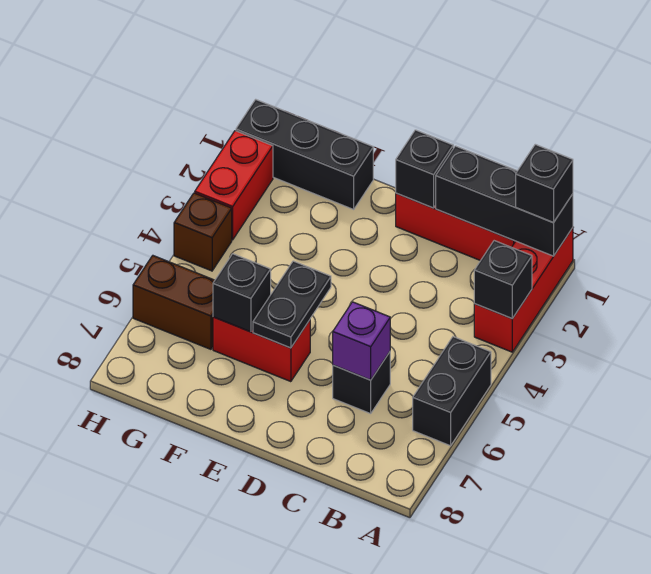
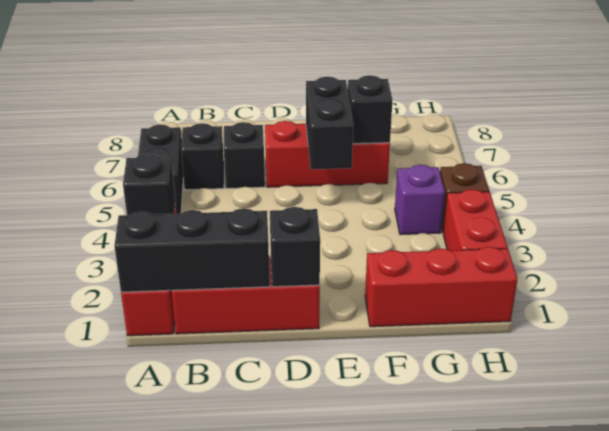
black brick A1 level 3 -> black brick B6 level 1
purple brick C6 level 2 -> purple brick G4 level 1
black plate E5:E6 level 2 -> black brick E5:E6 level 2
red brick E6:F6 level 1 -> red brick D6:F6 level 1
black brick F1:H1 level 1 -> red brick F1:H1 level 1
brown brick G6:H6 level 1 -> none

